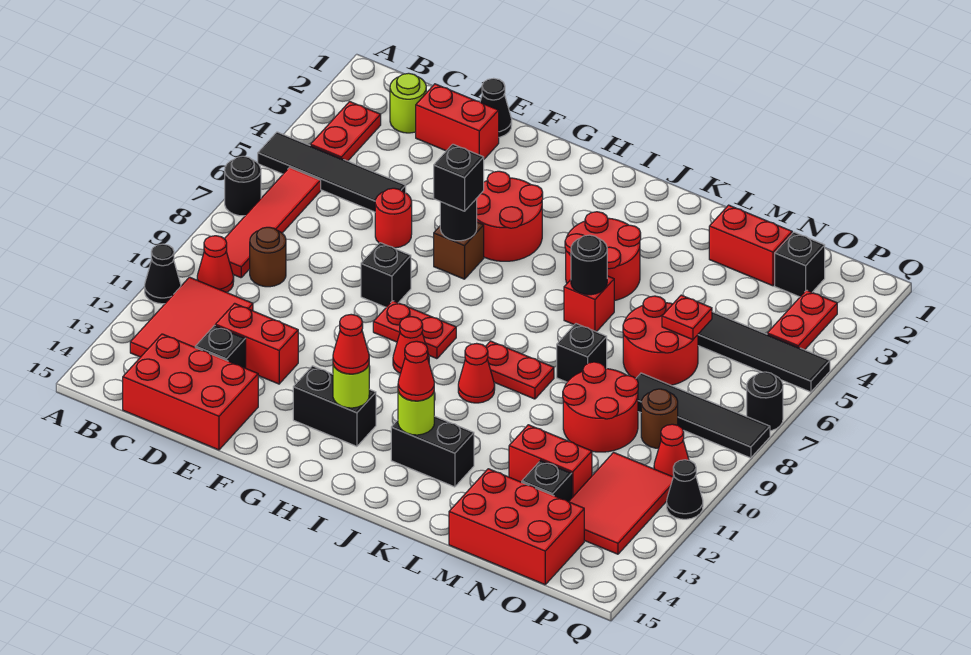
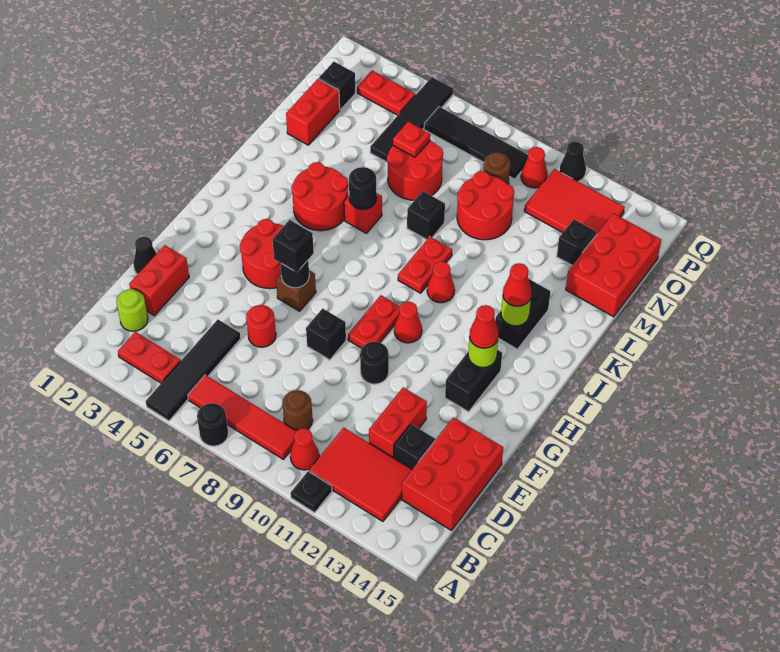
black cone A11 level 1 -> black plate A11 level 1
red brick M12:N12 level 1 -> none
black tile N8:Q8 level 1 -> black tile P6:P9 level 1
black round brick Q7 level 1 -> black round brick F10 level 1

